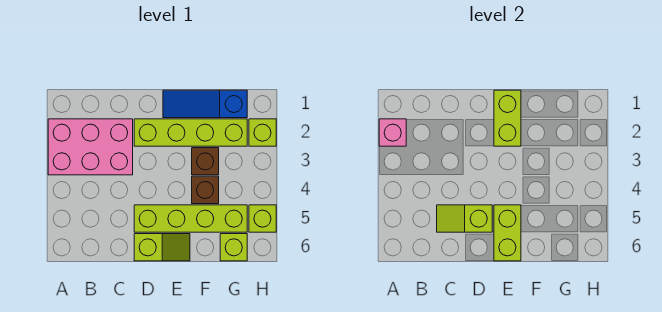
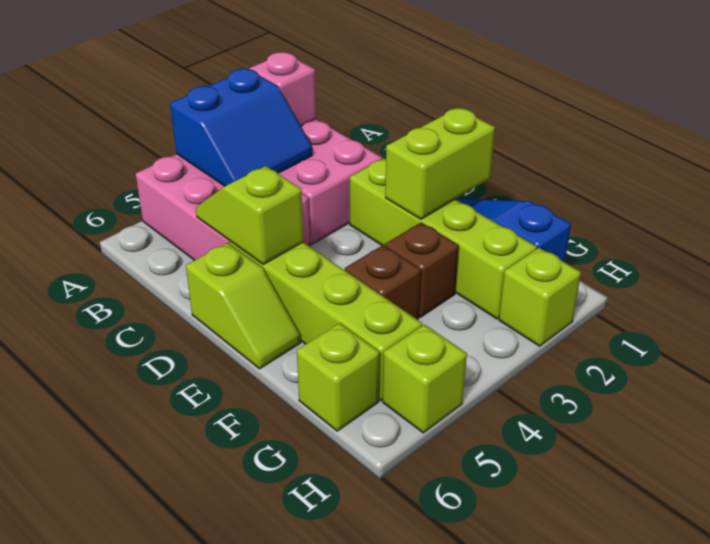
none -> blue slope A3:B4 level 2 top A
none -> pink brick A4:C5 level 1
lime brick E5:E6 level 2 -> none

